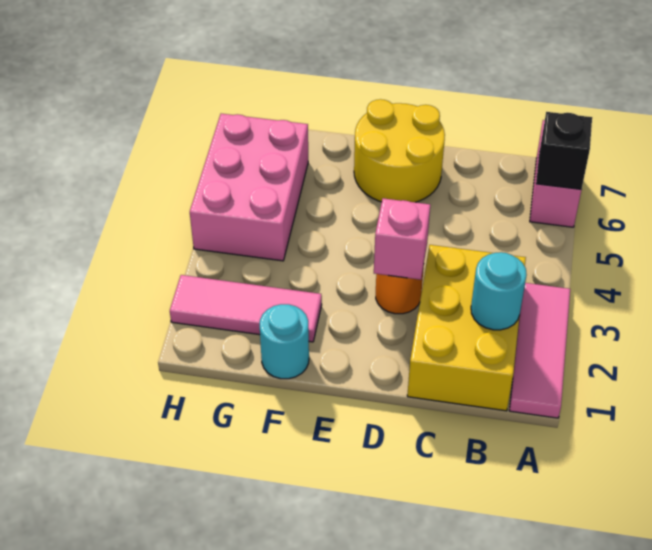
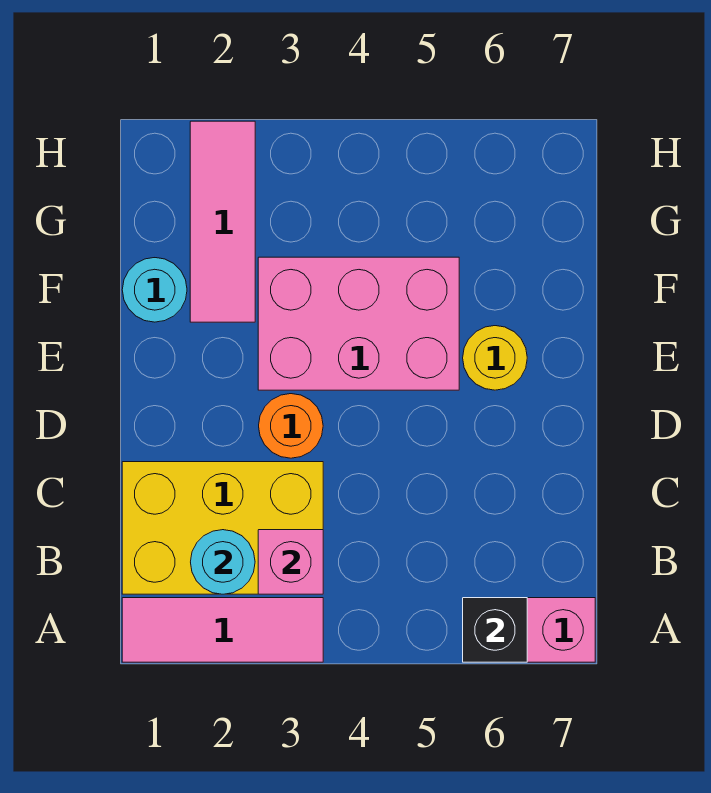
pink brick D3 level 2 -> pink brick B3 level 2
yellow round brick D6:E7 level 1 -> yellow round brick E6 level 1
pink brick G4:H6 level 1 -> pink brick E3:F5 level 1

